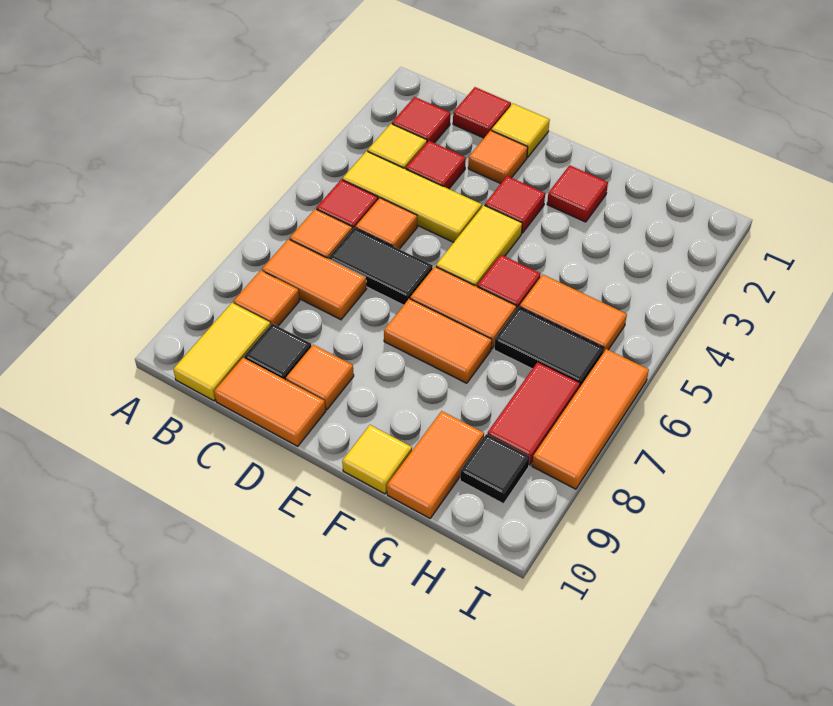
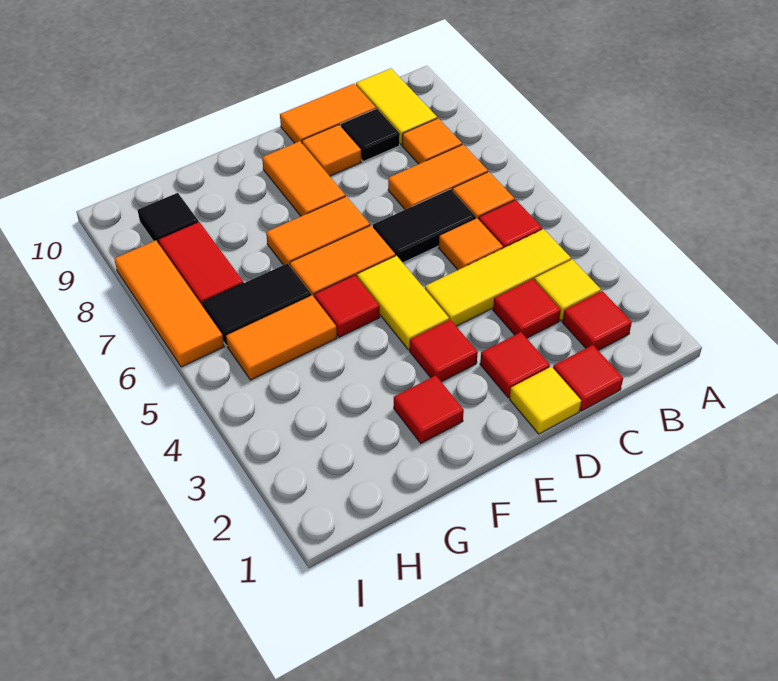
orange tile D2 level 1 -> red tile D2 level 1
yellow tile F10 level 1 -> none
orange tile G9:G10 level 1 -> orange tile E8:E9 level 1

